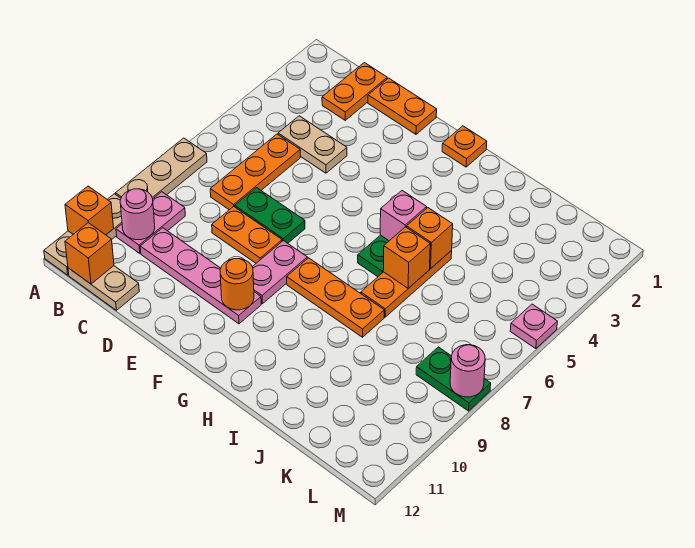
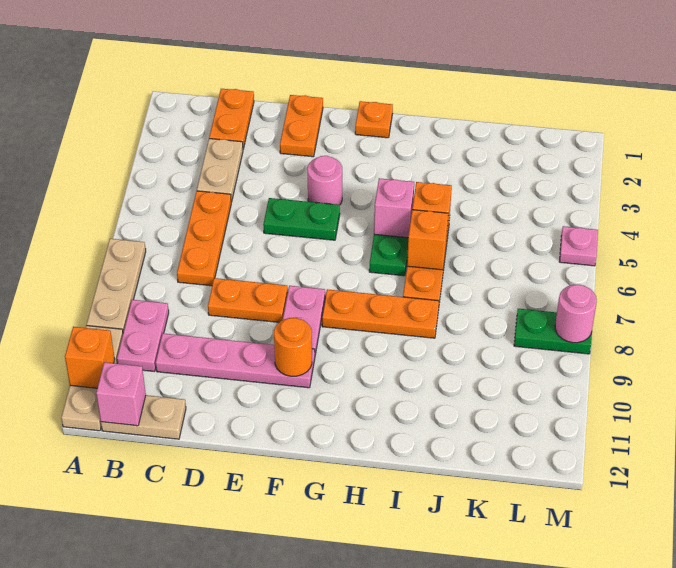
pink round brick B10 level 2 -> pink round brick F4 level 1
orange brick B12 level 2 -> pink brick B12 level 2
tan plate C4:D4 level 1 -> tan plate C3:C4 level 1
orange plate D1:E1 level 1 -> orange plate E1:E2 level 1
green plate D7:E7 level 1 -> green plate E5:F5 level 1

